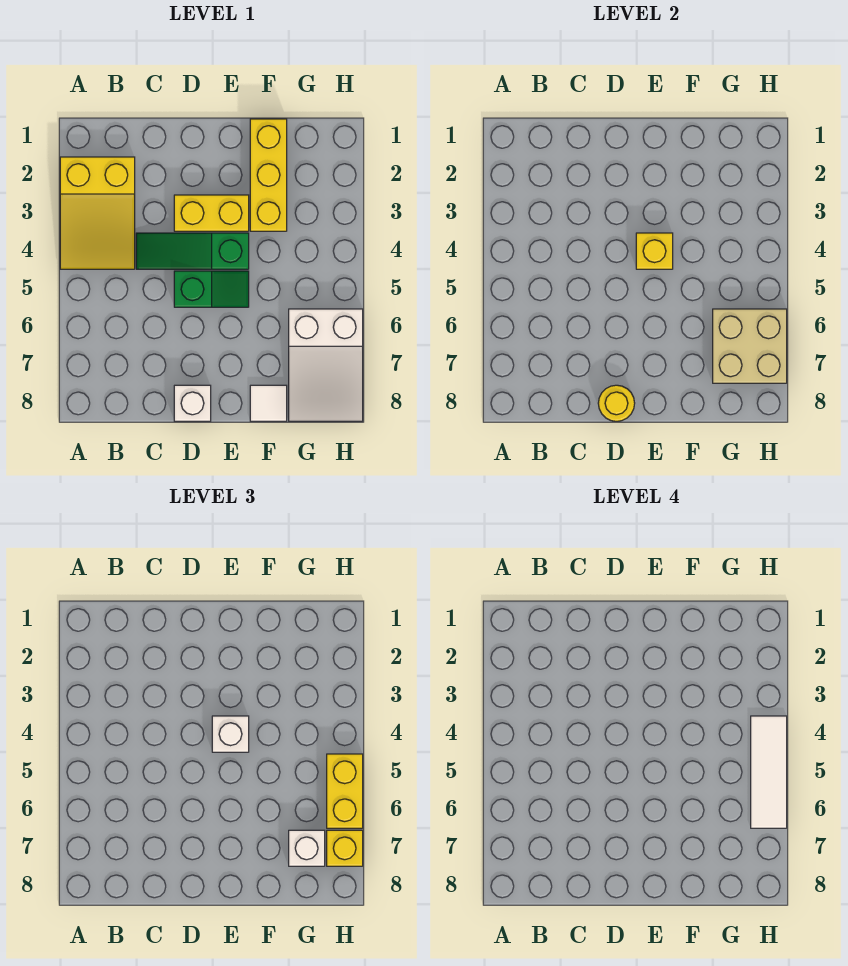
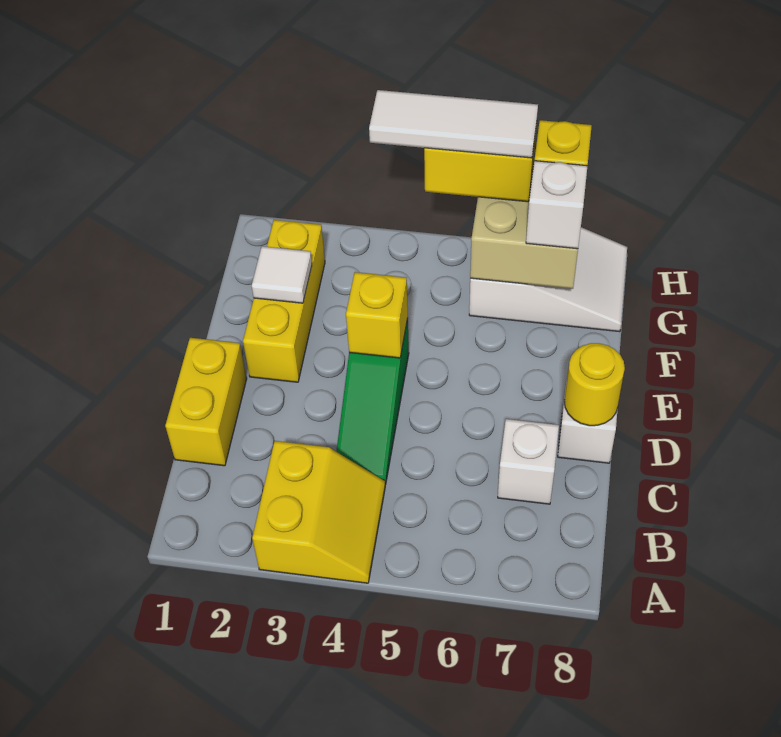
yellow slope A2:B4 level 1 top 2 -> yellow slope A3:B4 level 1 top 3
yellow brick D3:E3 level 1 -> yellow brick C1:D1 level 1
green slope D5:E5 level 1 top D -> none
white brick E4 level 3 -> white brick C7 level 1
yellow brick F1:F3 level 1 -> yellow brick E2:G2 level 1
white tile F8 level 1 -> white tile F2 level 2

